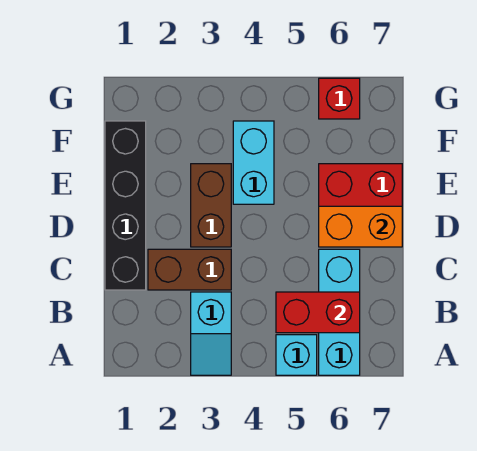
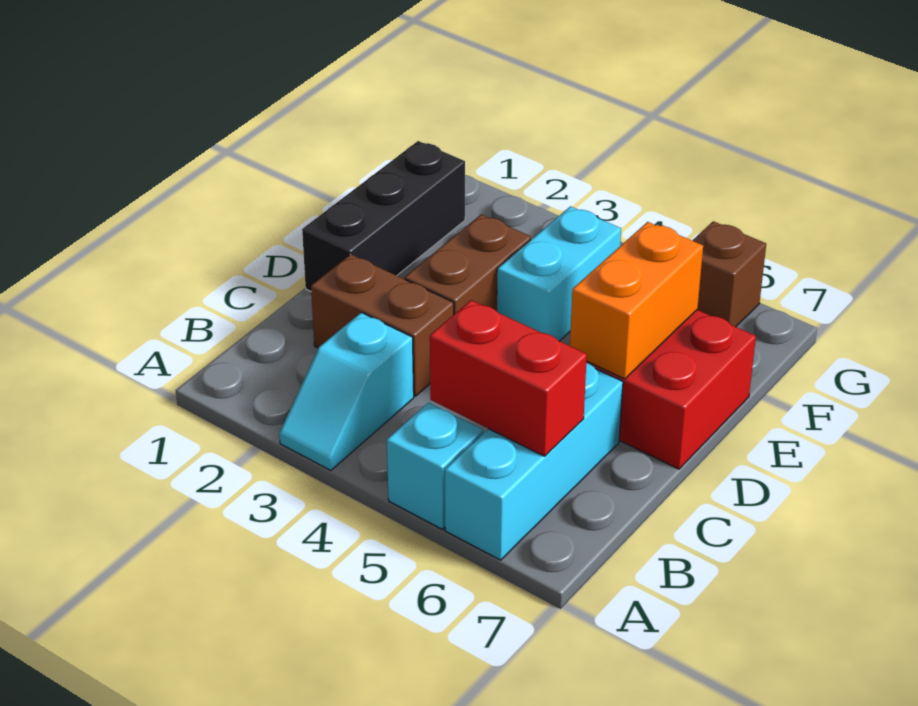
black brick C1:F1 level 1 -> black brick D1:F1 level 1
orange brick D6:D7 level 2 -> orange brick D6:E6 level 2
red brick G6 level 1 -> brown brick G6 level 1

